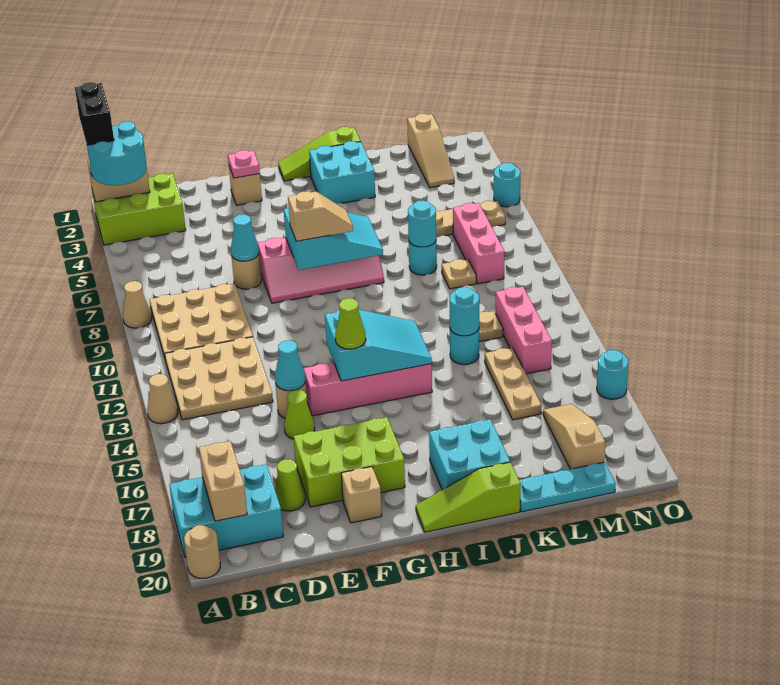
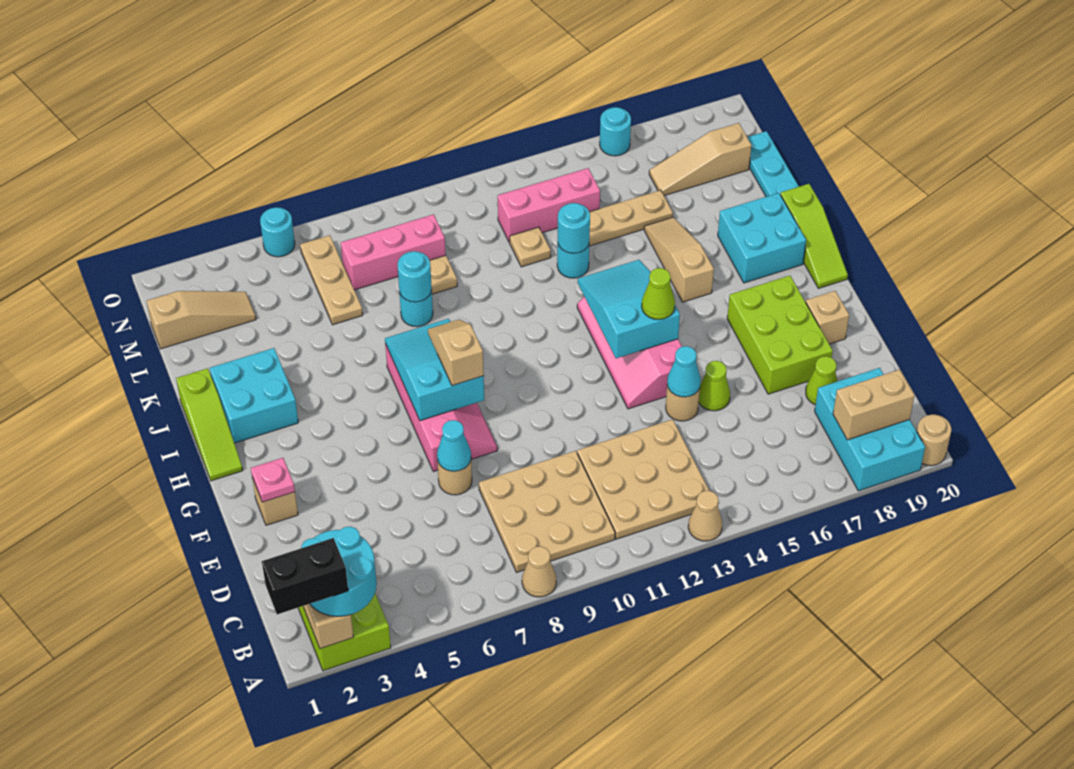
none -> tan slope I16:K16 level 1 top I

